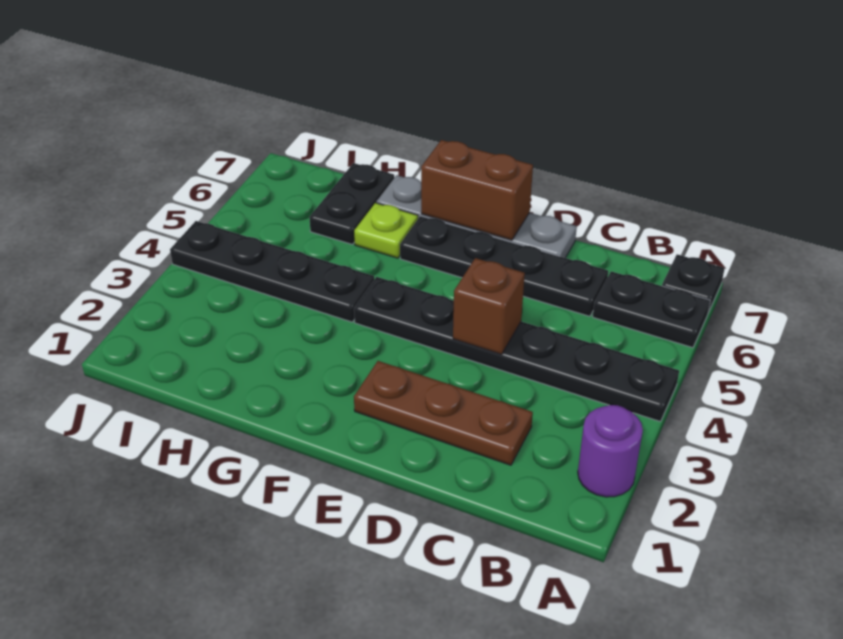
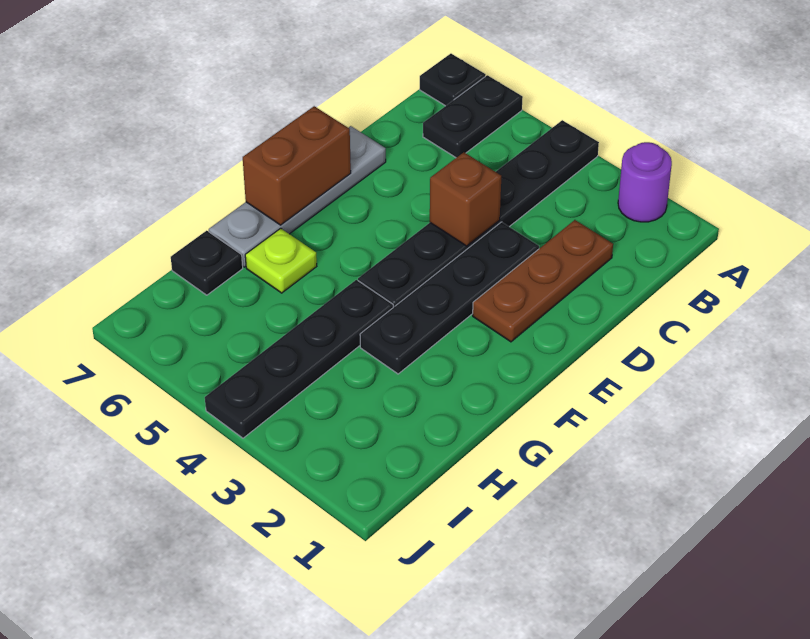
black plate C6:F6 level 1 -> black plate D3:G3 level 1
black plate H6:H7 level 1 -> black plate H7 level 1

